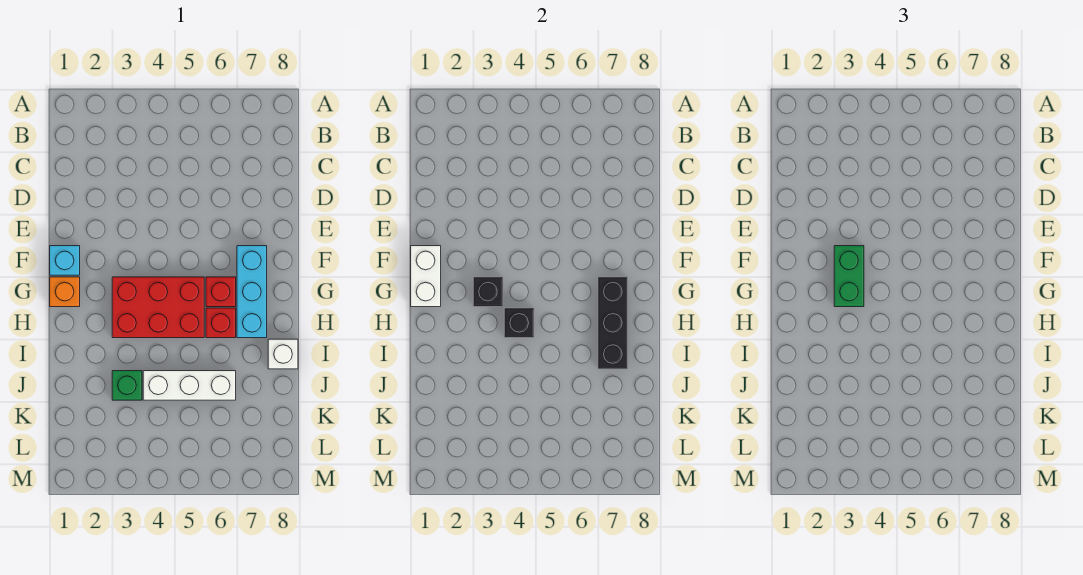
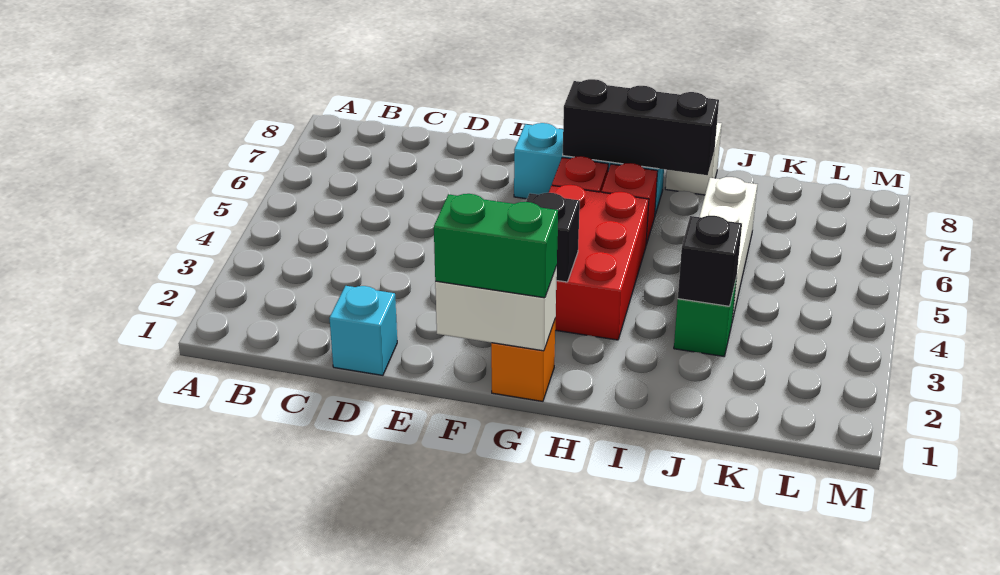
cyan brick F1 level 1 -> cyan brick D1 level 1
green brick F3:G3 level 3 -> green brick F1:G1 level 3
black brick H4 level 2 -> black brick J3 level 2

